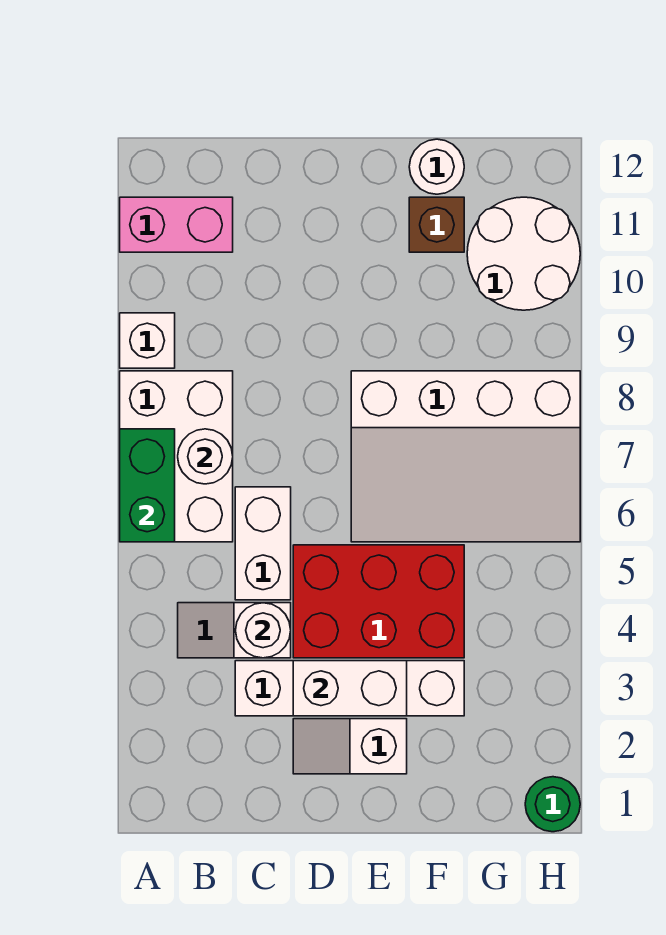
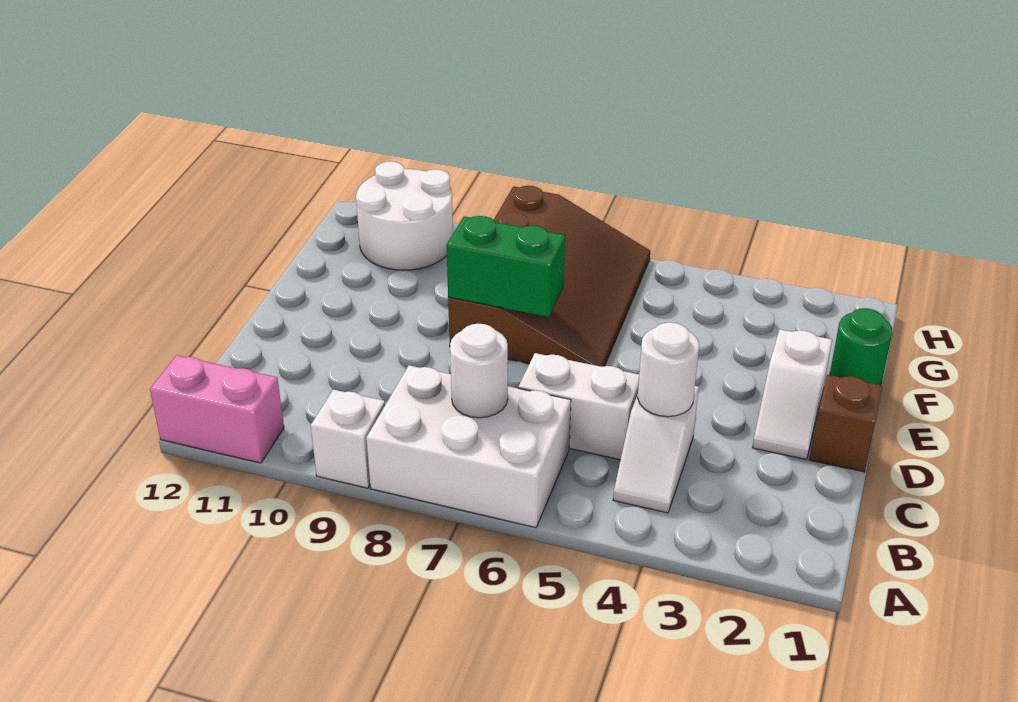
green brick A6:A7 level 2 -> green brick E7:E8 level 2
pink brick A11:B11 level 1 -> pink brick A11:A12 level 1
white brick C3:F3 level 1 -> none
white brick D3:E3 level 2 -> none
red brick D4:F5 level 1 -> none
white slope E6:H8 level 1 top 8 -> brown slope E6:H8 level 1 top 8
brown brick F11 level 1 -> brown brick D1 level 1
white round brick F12 level 1 -> none
green round brick H1 level 1 -> green round brick F1 level 1

